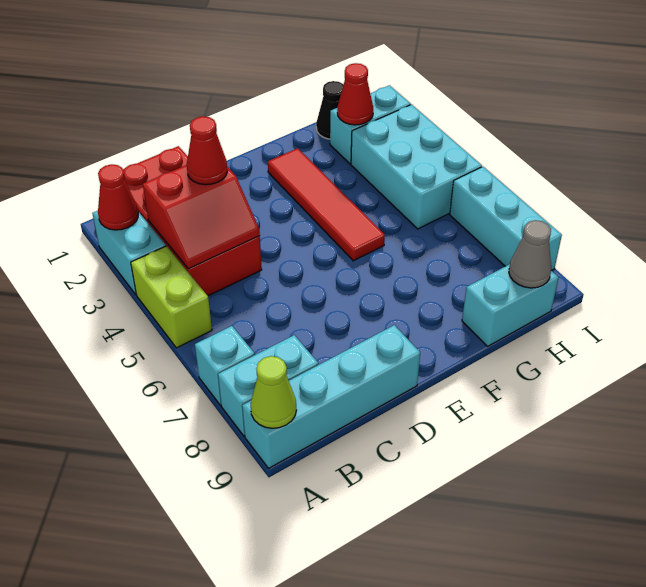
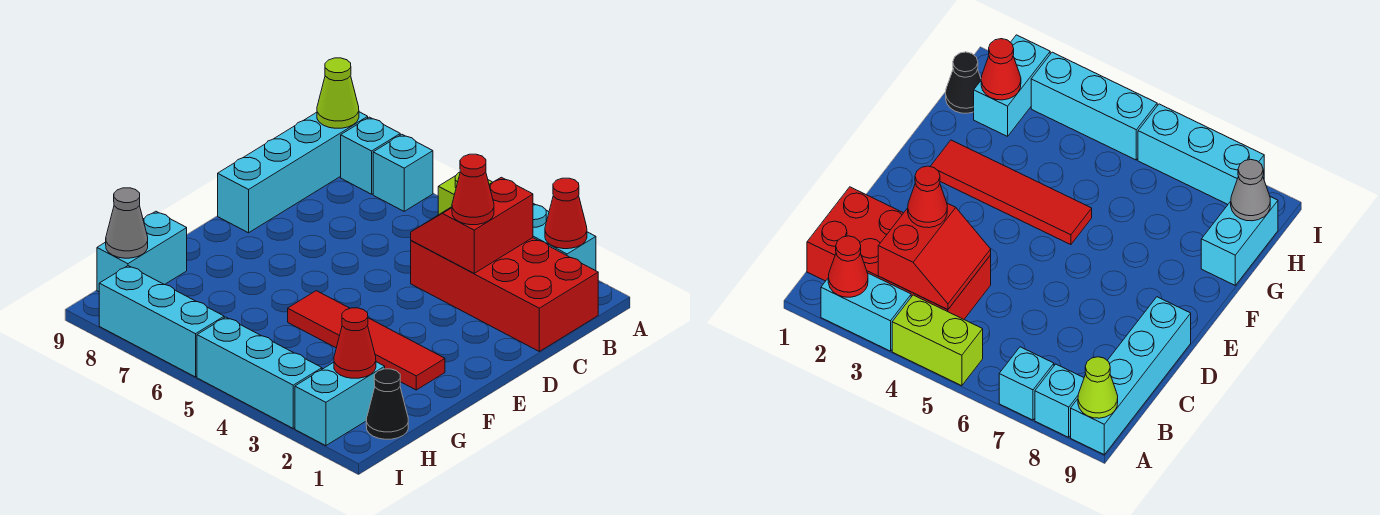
cyan brick A8:B8 level 1 -> cyan brick A8 level 1
cyan brick H3:I5 level 1 -> cyan brick I3:I5 level 1

